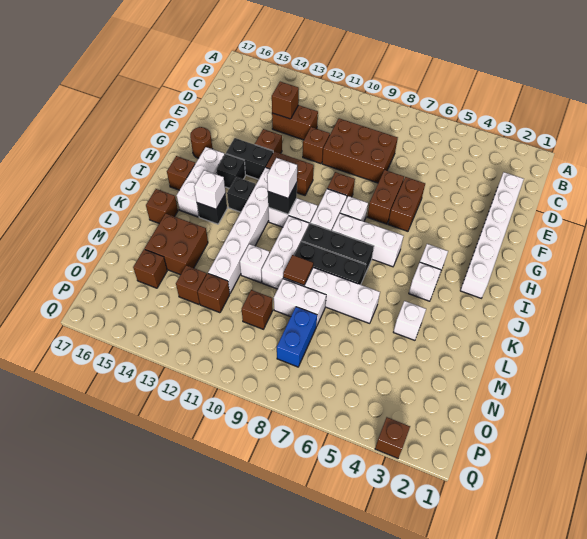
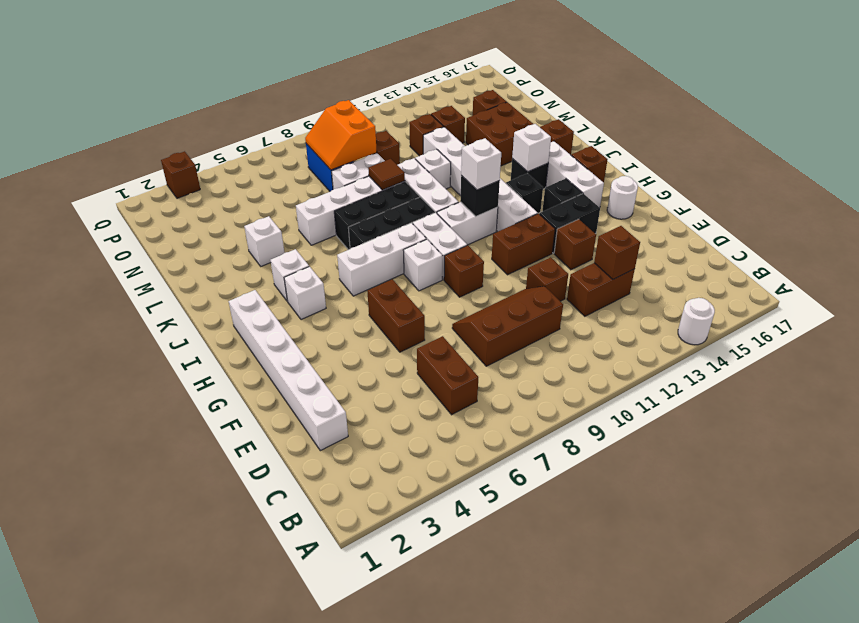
none -> white round brick A14 level 1
brown brick D8:E10 level 1 -> brown slope D8:E10 level 1 top D
brown brick F7:G7 level 1 -> brown brick C6:D6 level 1
brown round brick G16 level 1 -> white round brick G16 level 1
none -> orange slope N8:O9 level 2 top 9

